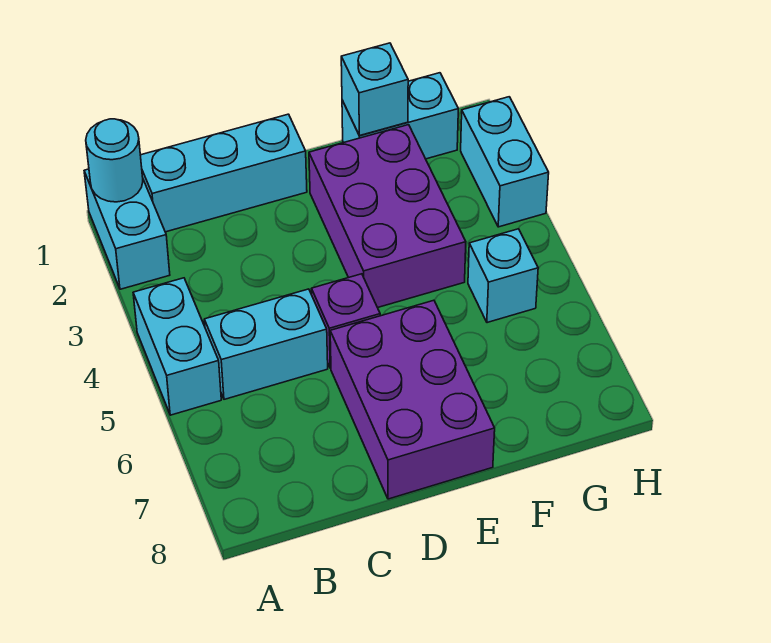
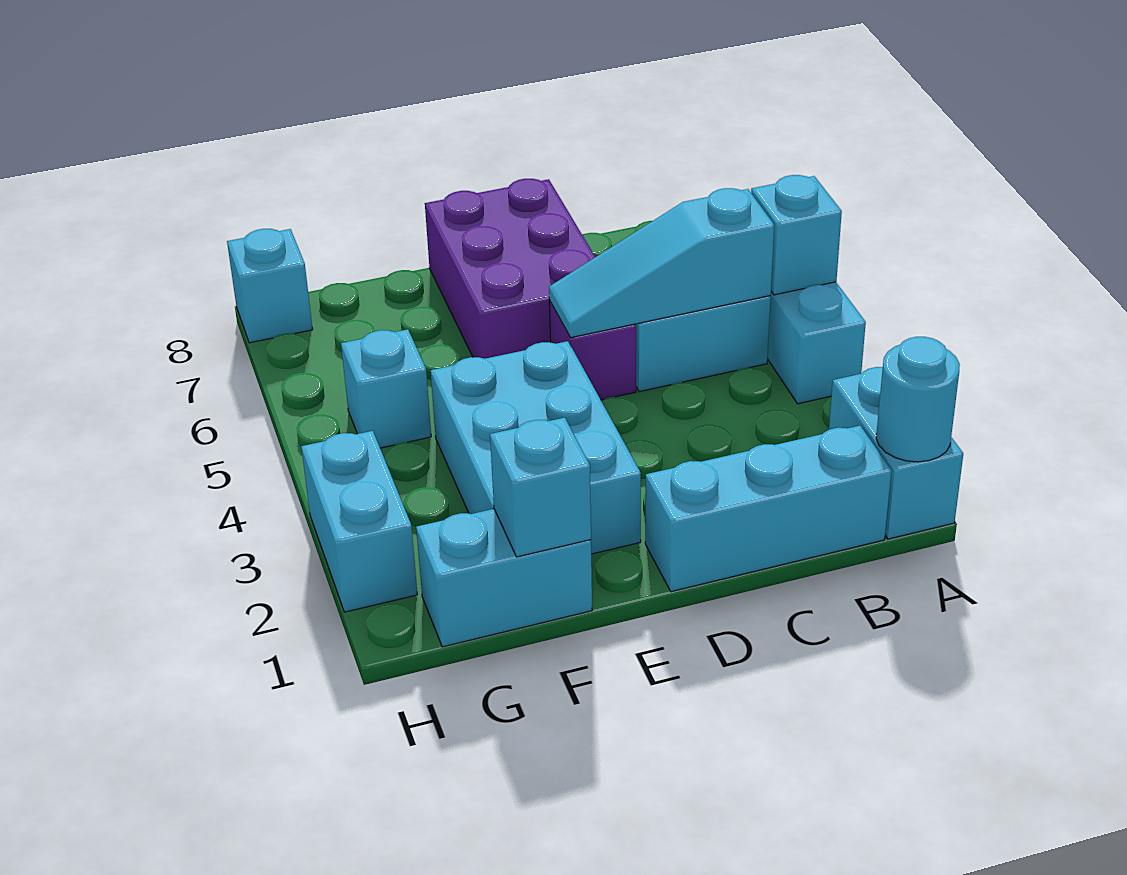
none -> cyan brick A5 level 2
none -> cyan slope B5:D5 level 2 top B
purple brick E2:F4 level 1 -> cyan brick E2:F4 level 1
none -> cyan brick H8 level 1

